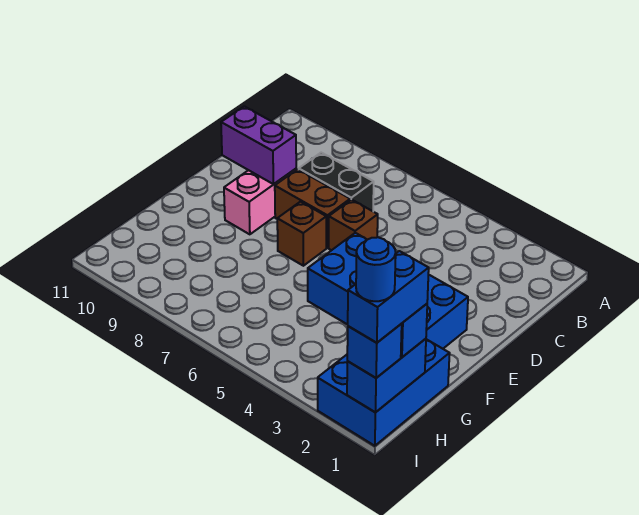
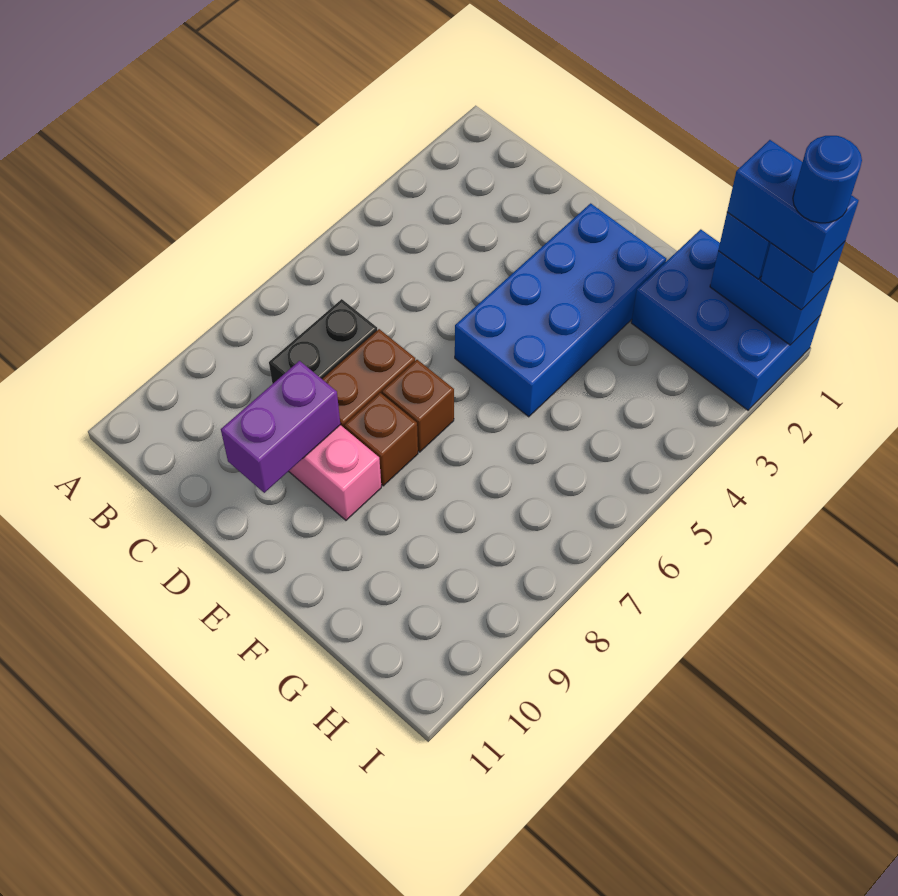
brown brick D6 level 1 -> brown brick E8 level 1

